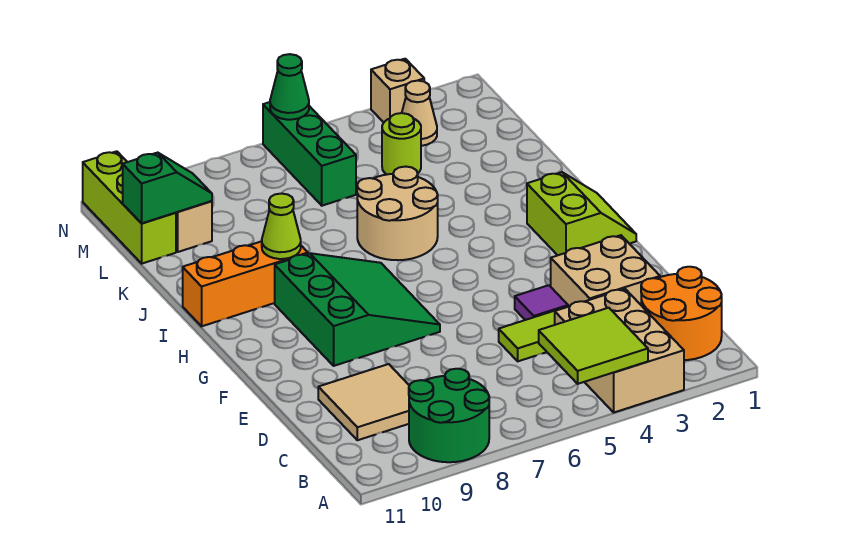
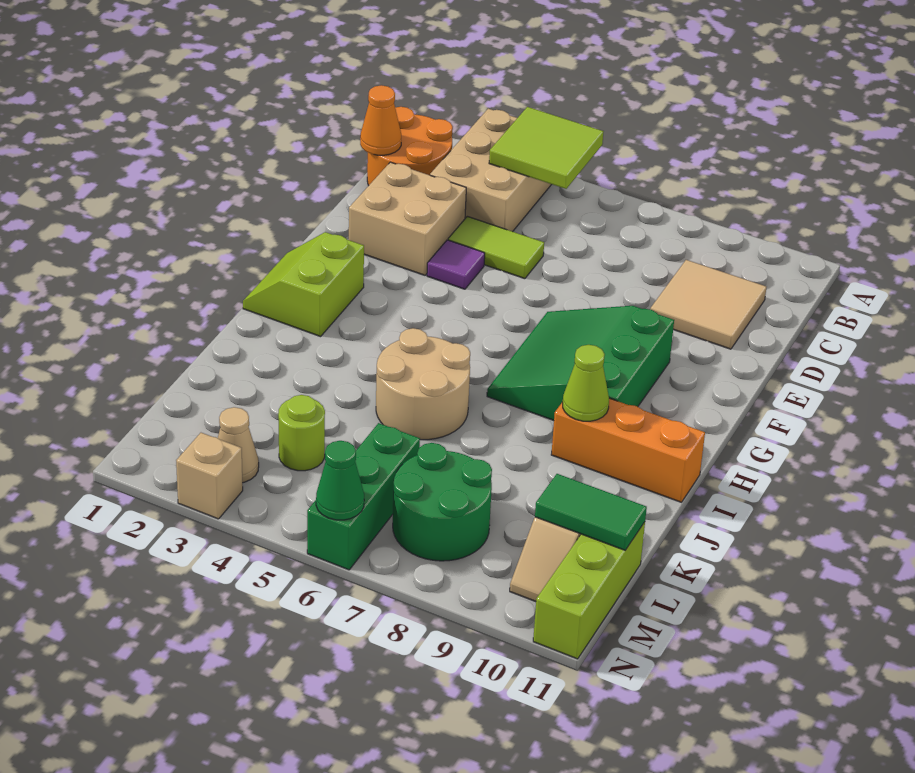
green round brick A8:B9 level 1 -> green round brick L7:M8 level 1
none -> orange cone C1 level 2
green slope L10:L11 level 2 top 11 -> green tile L10:L11 level 2

